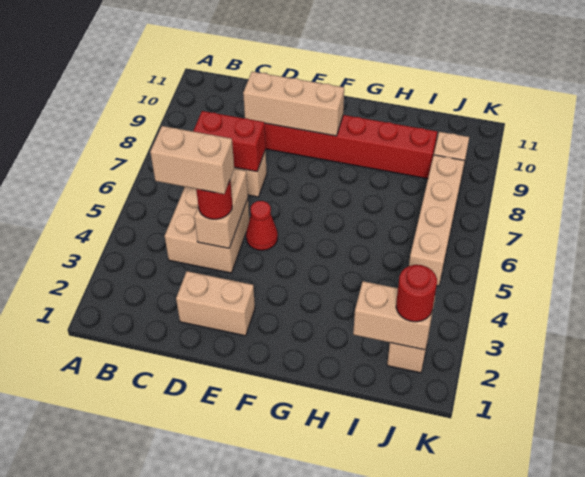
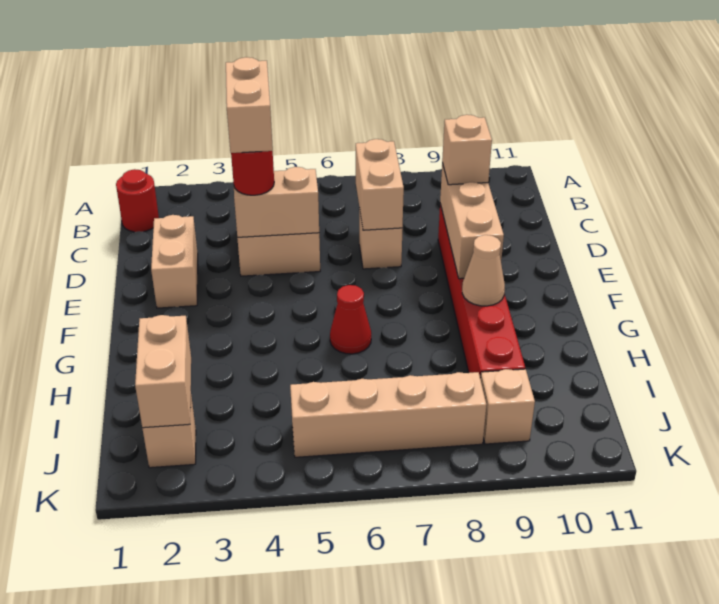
red brick C7:D7 level 2 -> tan brick C7:D7 level 2
none -> tan brick D9 level 3
red cone E5 level 1 -> red cone G6 level 1
none -> tan cone G9 level 2
red round brick J2 level 3 -> red round brick B1 level 1

